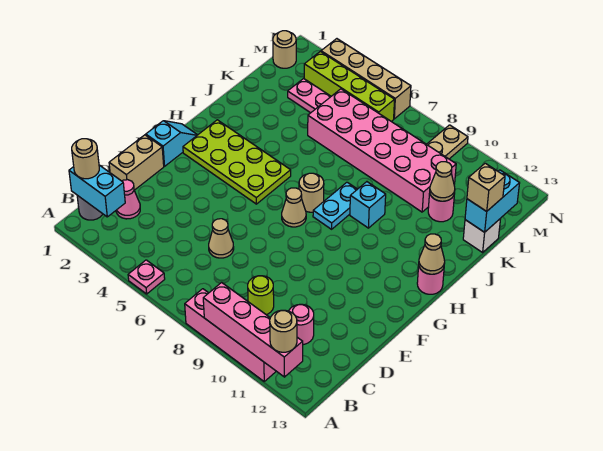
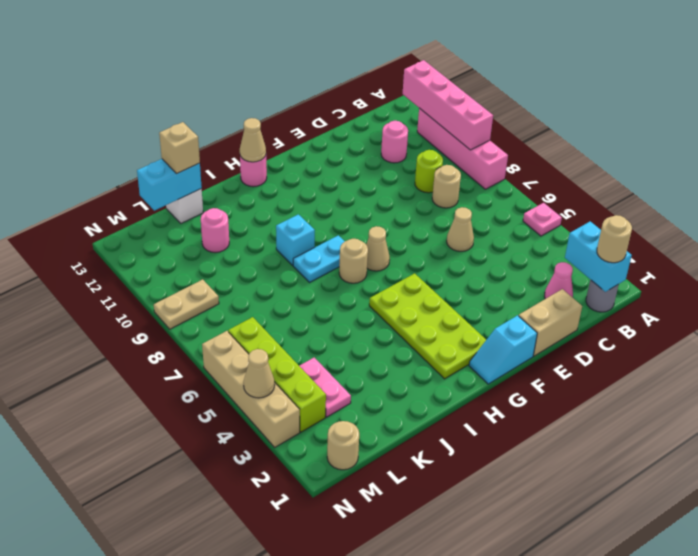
tan round brick A12 level 3 -> tan round brick C8 level 1
pink brick K5:L10 level 1 -> none
tan cone K11 level 2 -> tan cone N4 level 2

